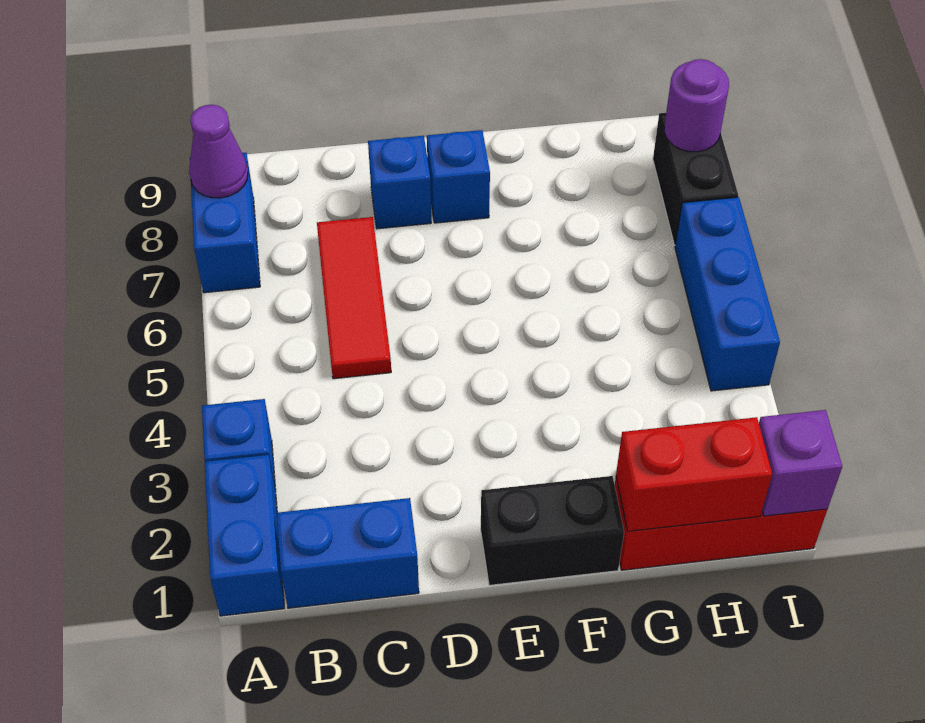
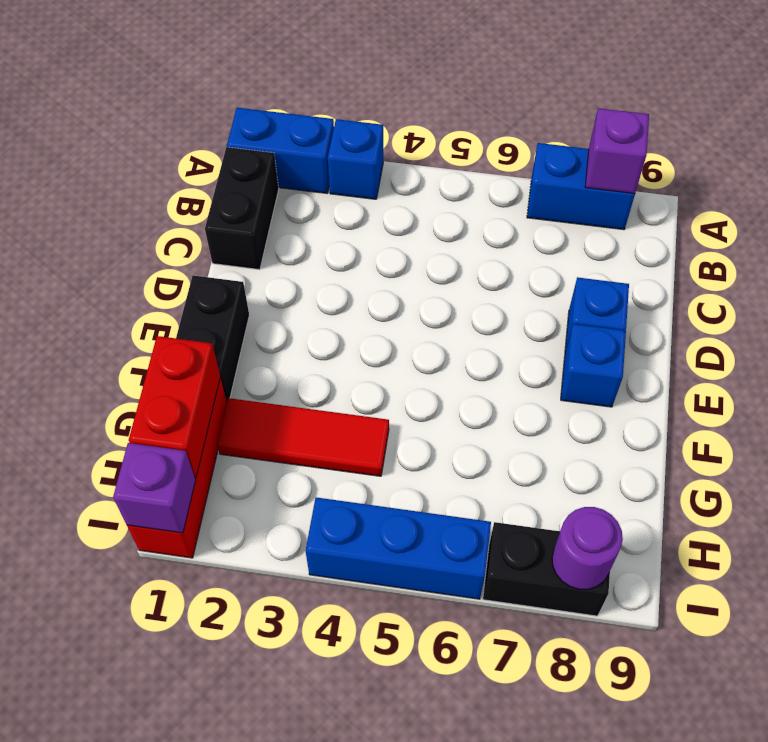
purple cone A8 level 2 -> purple brick A8 level 2
blue brick B1:C1 level 1 -> black brick B1:C1 level 1
red tile C5:C7 level 1 -> red tile G2:G4 level 1

